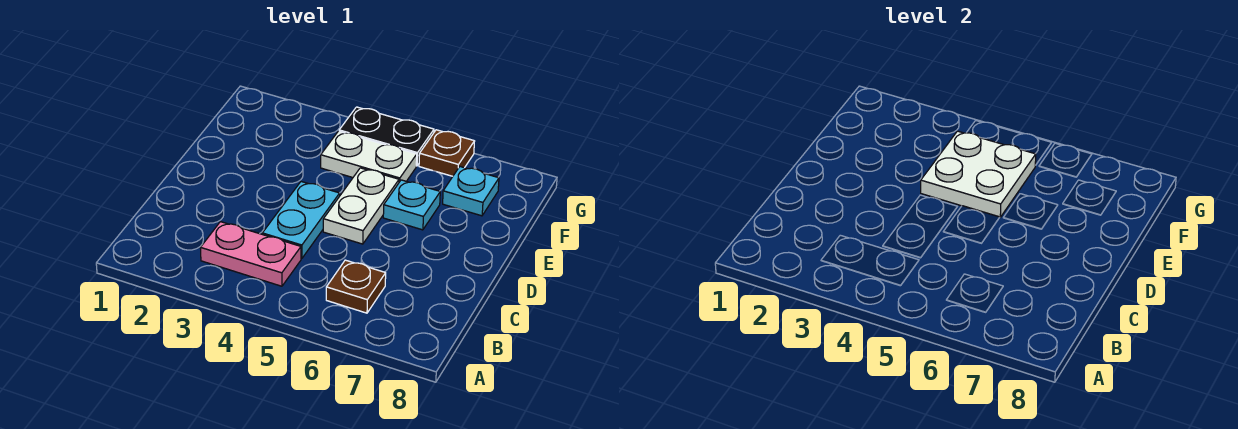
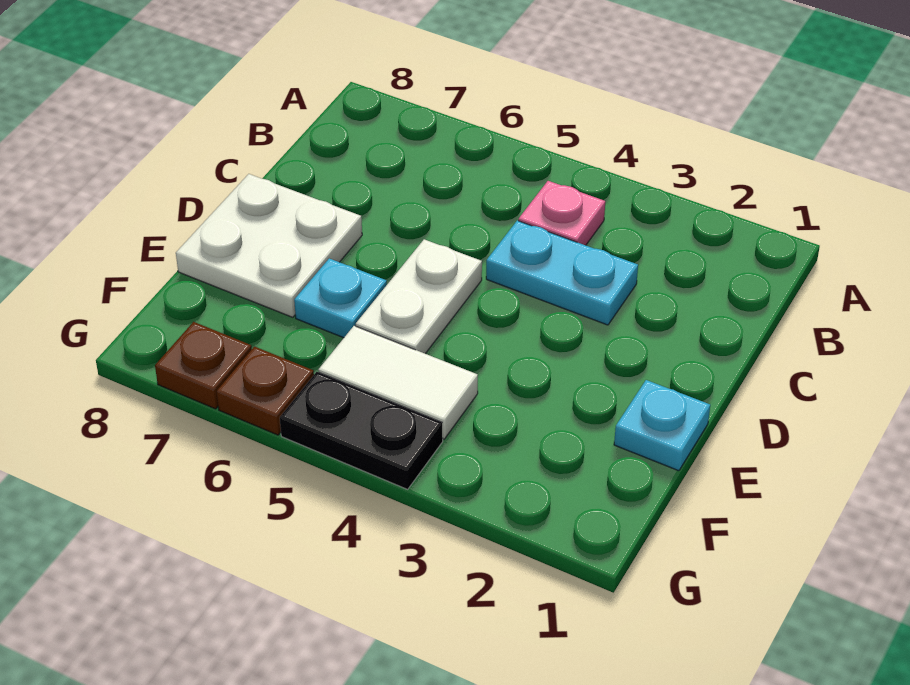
pink plate B3:B4 level 1 -> pink plate B4 level 1
brown plate B6 level 1 -> brown plate G7 level 1
cyan plate C4:D4 level 1 -> cyan plate C3:C4 level 1
white plate E4:F5 level 2 -> white plate D7:E8 level 1
white plate F4:F5 level 1 -> white tile F4:F5 level 1
cyan plate F7 level 1 -> cyan plate E1 level 1

